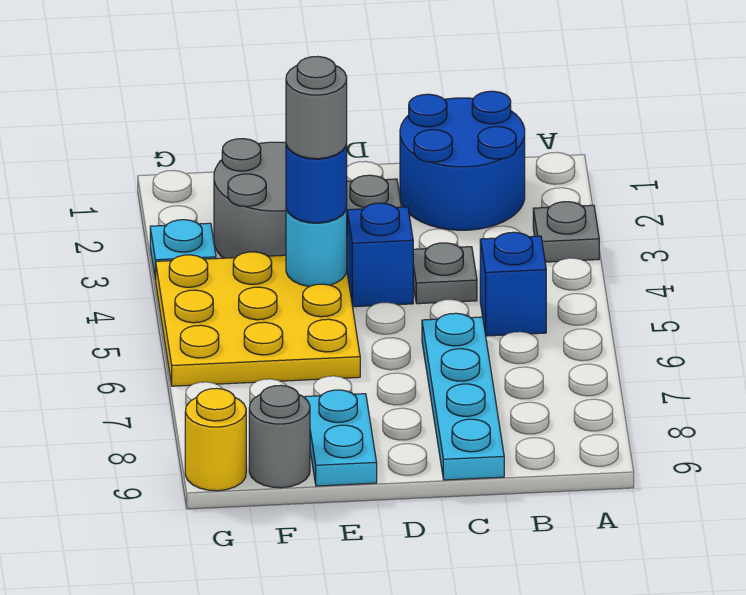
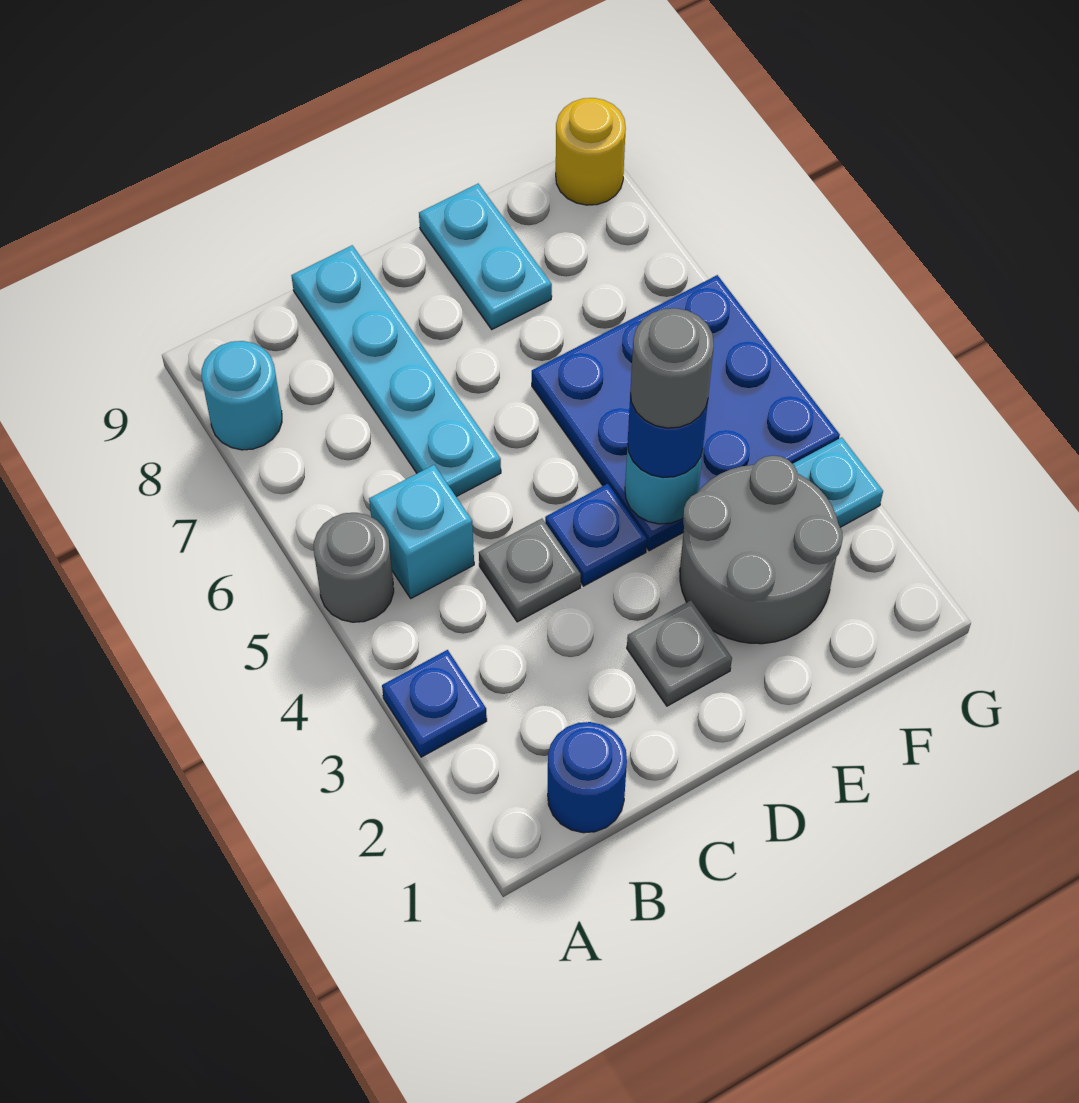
grey plate A3 level 1 -> blue plate A3 level 1
none -> cyan round brick A8 level 1
blue round brick B1:C2 level 1 -> blue round brick B1 level 1
blue brick B5 level 1 -> cyan brick B5 level 1
blue brick D4 level 1 -> blue plate D4 level 1
yellow plate E4:G6 level 1 -> blue plate E4:G6 level 1
grey round brick F9 level 1 -> grey round brick A5 level 1

